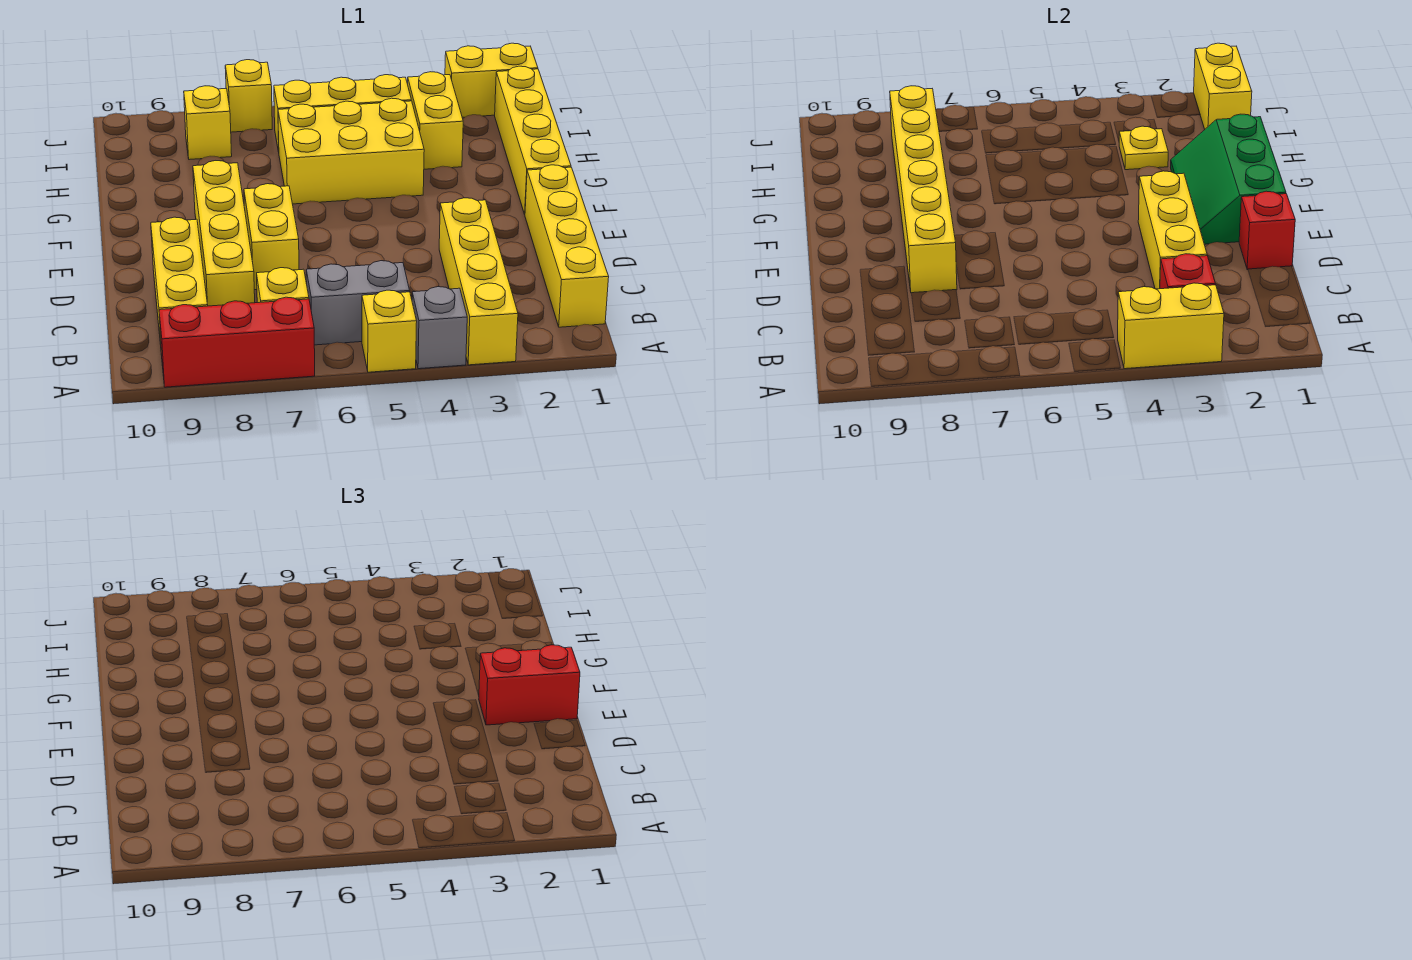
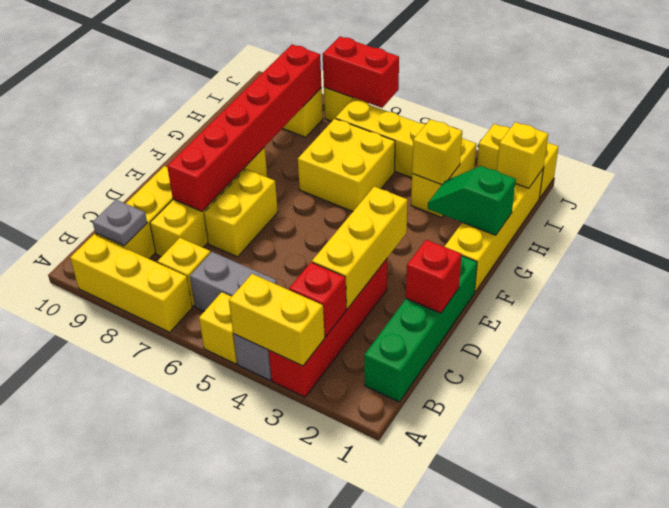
yellow brick A3:D3 level 1 -> red brick A3:D3 level 1
red brick A7:A9 level 1 -> yellow brick A7:A9 level 1
yellow brick B1:E1 level 1 -> green brick B1:E1 level 1
none -> grey plate B9 level 2
yellow brick D8:I8 level 2 -> red brick D8:I8 level 2
green slope E1:G2 level 2 top 1 -> green slope G1:G2 level 2 top 1
red brick E1:E2 level 3 -> red brick J6:J7 level 2
yellow brick G4:H6 level 1 -> yellow brick G5:H6 level 1
yellow plate H3 level 2 -> yellow brick H3 level 2
yellow brick I1:J1 level 2 -> yellow brick I1 level 2

